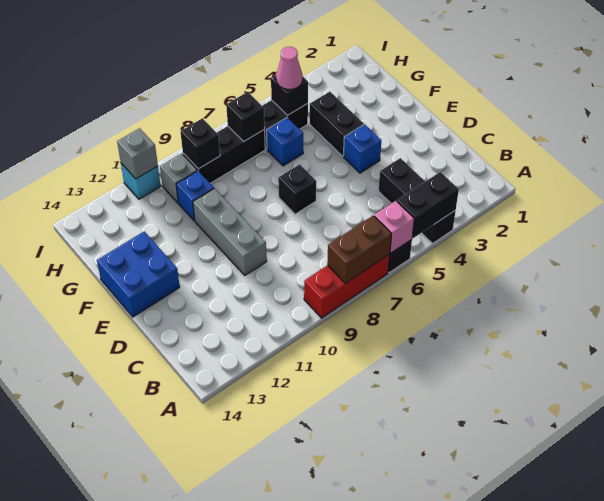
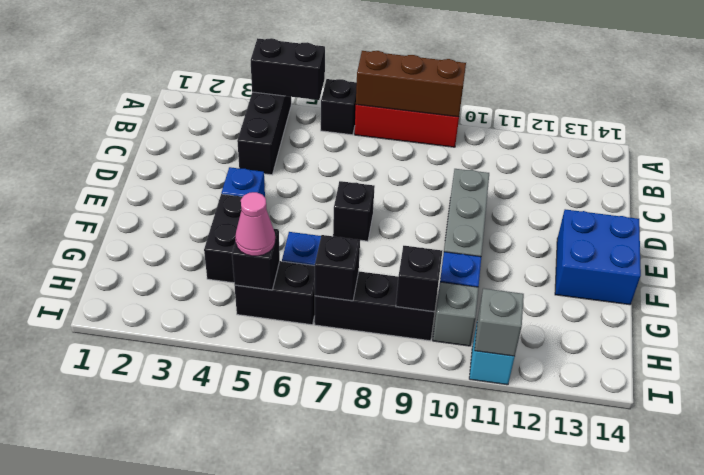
pink brick A6 level 2 -> none
brown brick A7:A8 level 2 -> brown brick A7:A9 level 2

